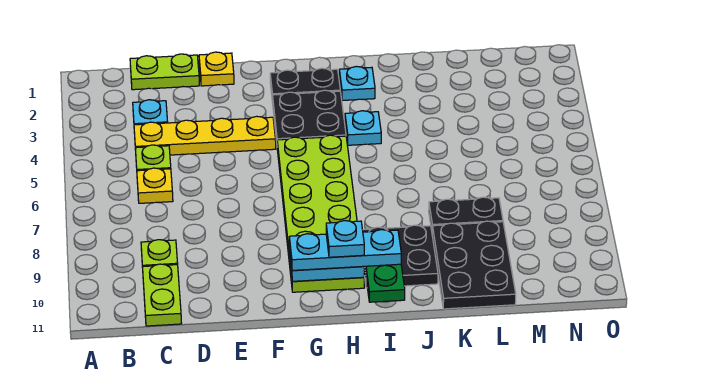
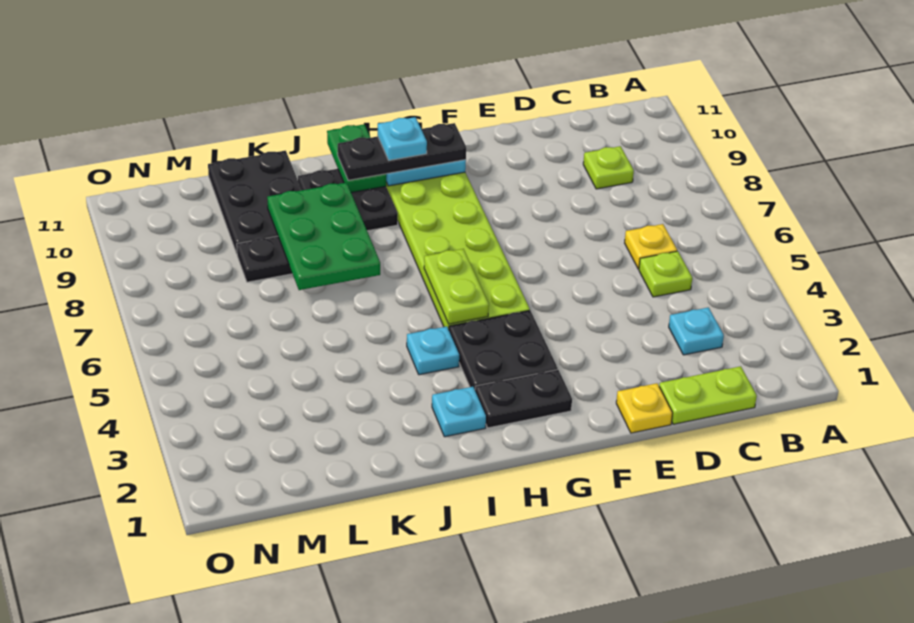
yellow plate C4:F4 level 1 -> none
lime plate C10:C11 level 1 -> lime plate H5:H6 level 2
cyan plate G10:I10 level 3 -> black plate G10:I10 level 3
none -> green plate J7:K9 level 2

